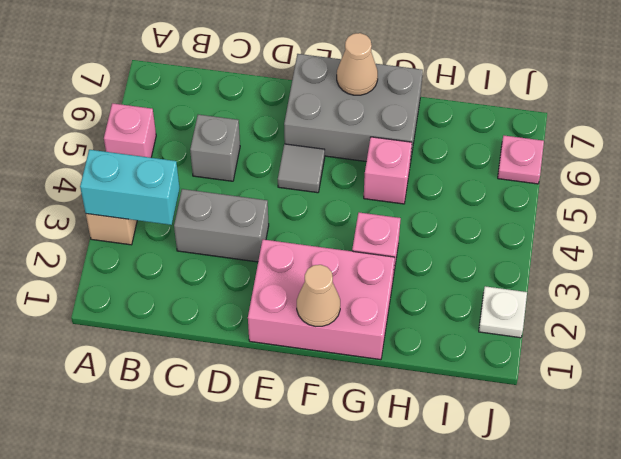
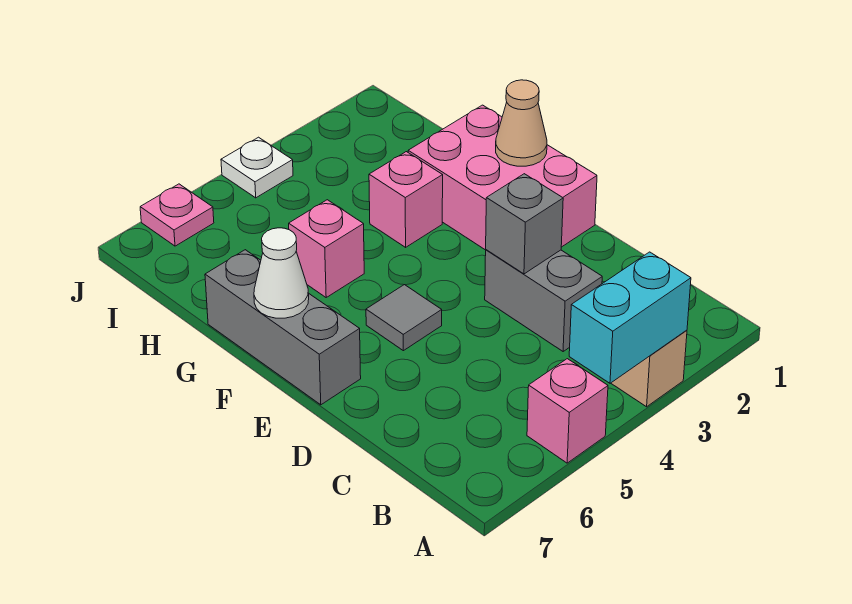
cyan brick A3:B3 level 2 -> cyan brick A3:A4 level 2
grey brick C5 level 1 -> grey brick D3 level 2
grey brick E6:G7 level 1 -> grey brick E7:G7 level 1
tan cone F7 level 2 -> white cone F7 level 2
white plate J2 level 1 -> white plate J4 level 1

